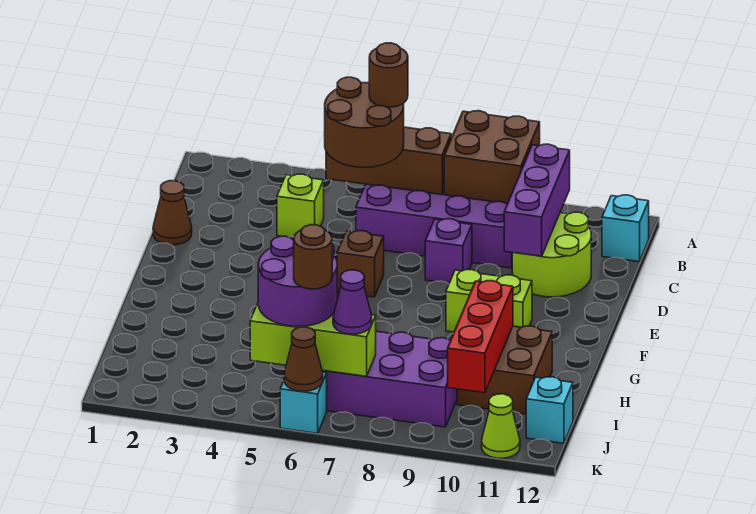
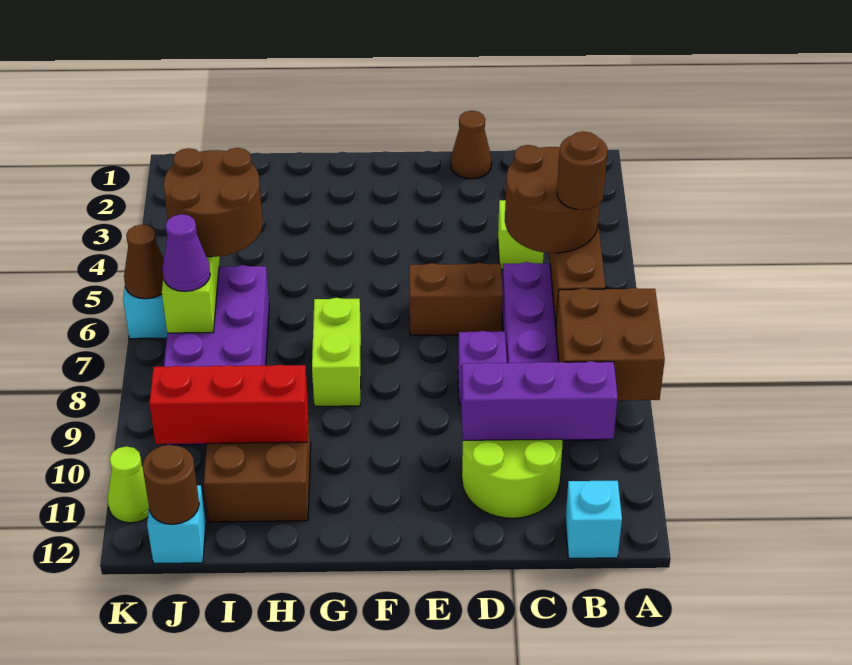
brown brick E6 level 1 -> brown brick D6:E6 level 1
lime brick F9:F10 level 1 -> lime brick G7:G8 level 1
purple round brick I5:J6 level 3 -> brown round brick I5:J6 level 3
brown round brick J6 level 4 -> brown round brick J12 level 2

